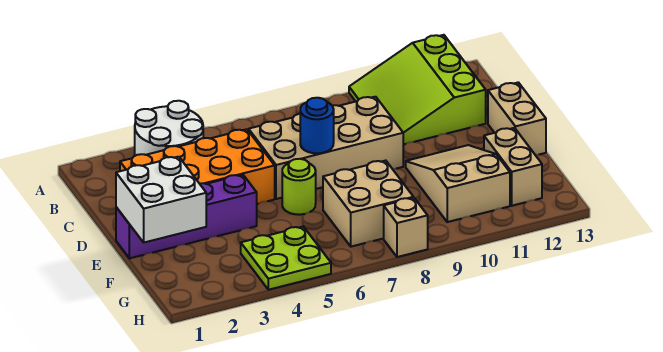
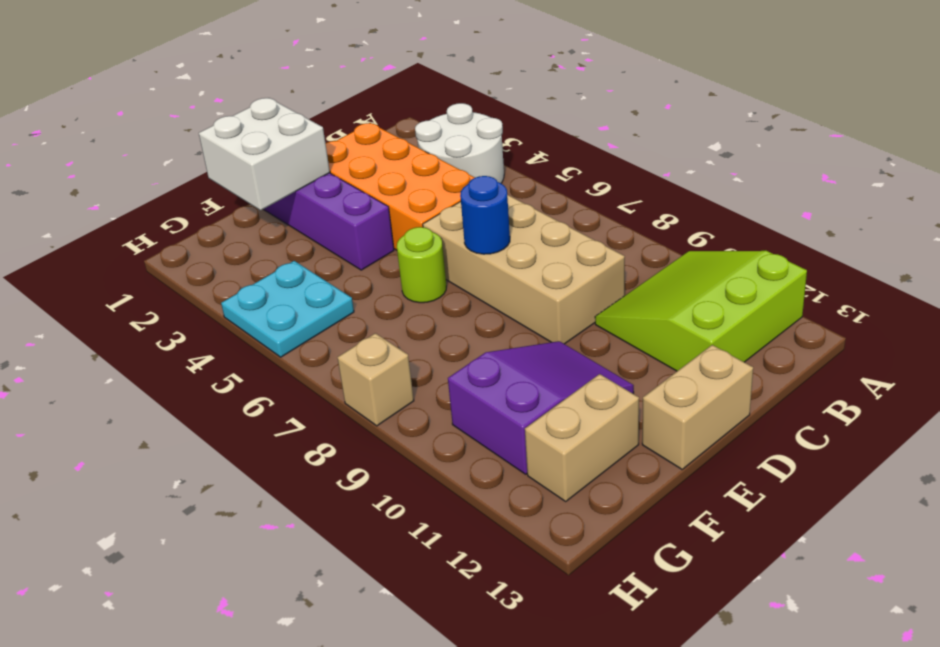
tan slope E10:G11 level 1 top G -> purple slope E10:G11 level 1 top G
tan brick F7:G8 level 1 -> none
lime plate G4:H5 level 1 -> cyan plate G4:H5 level 1

